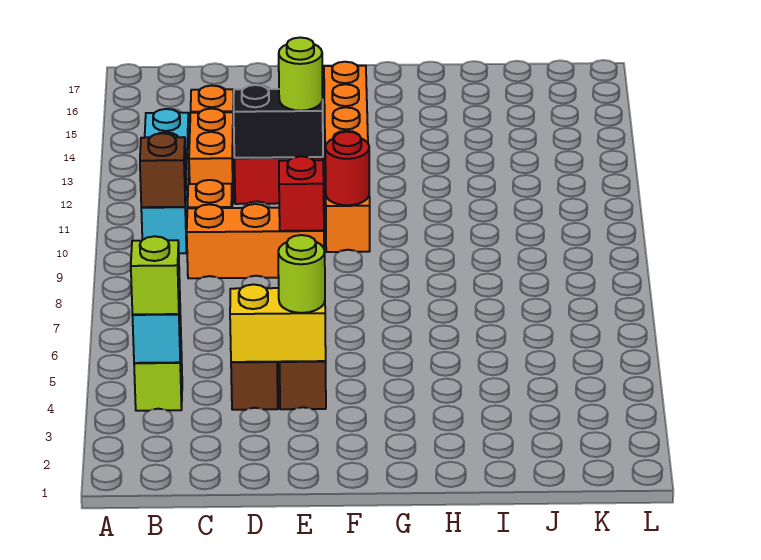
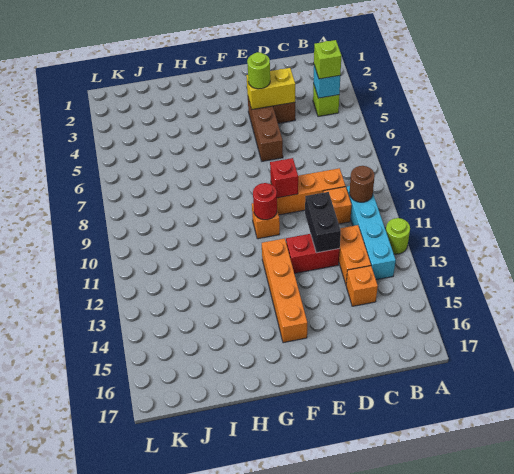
brown brick B10 level 2 -> brown round brick B10 level 2
black brick D12:E12 level 2 -> black brick D11:D12 level 2
lime round brick E12 level 3 -> lime round brick A12 level 1

